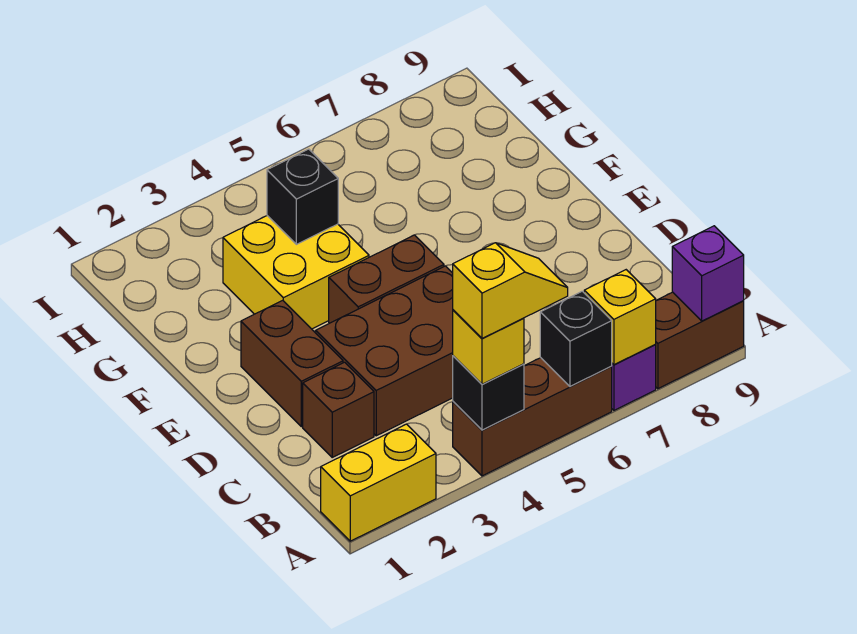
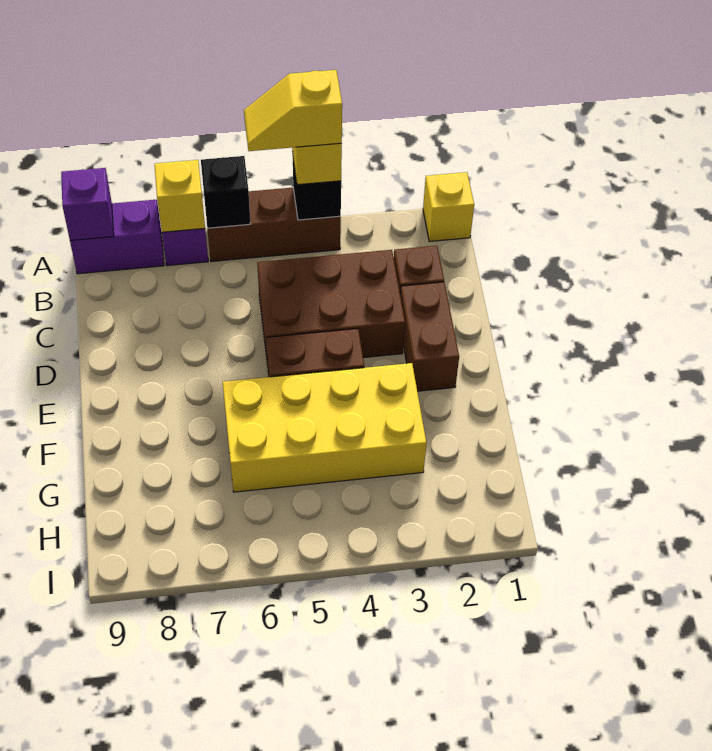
yellow brick A1:A2 level 1 -> yellow brick A1 level 1
brown brick A8:A9 level 1 -> purple brick A8:A9 level 1
yellow brick F3:G4 level 1 -> yellow brick F3:G6 level 1
black brick G4 level 2 -> none

